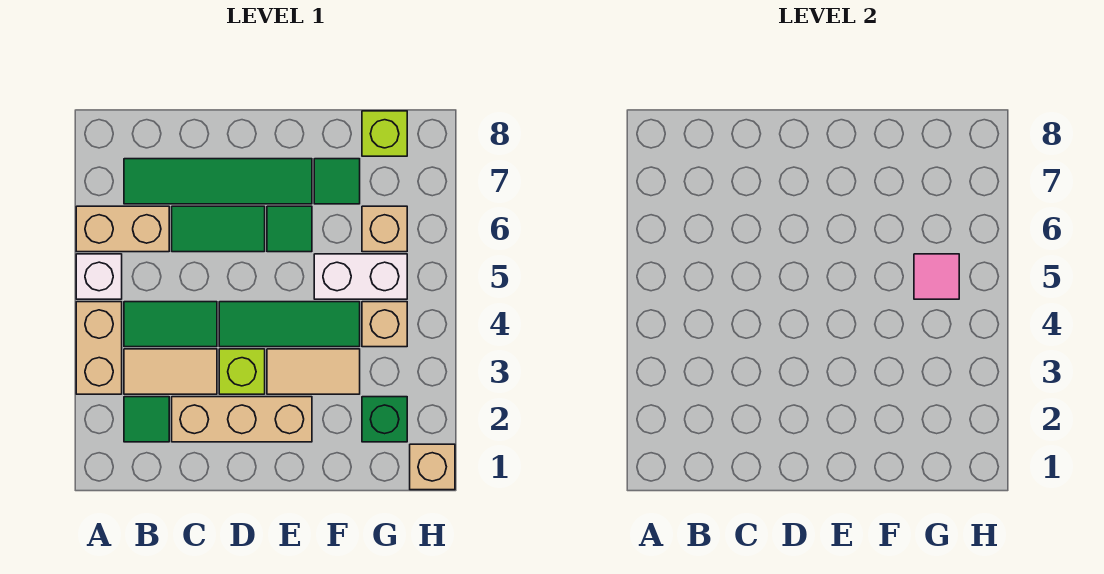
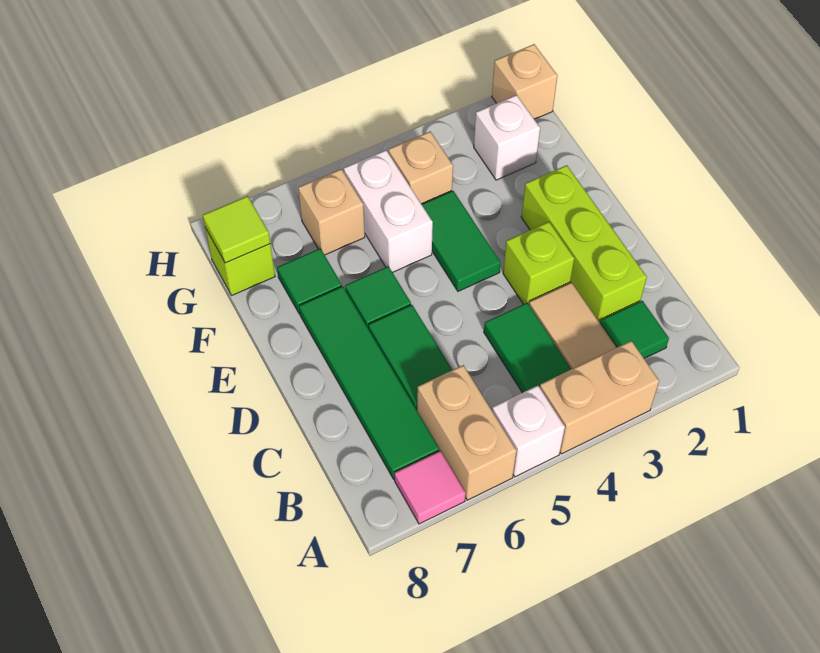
tan brick C2:E2 level 1 -> lime brick C2:E2 level 1
green tile D4:F4 level 1 -> green tile E4:F4 level 1
tan tile E3:F3 level 1 -> none
green brick G2 level 1 -> white brick G2 level 1
pink tile G5 level 2 -> pink tile A7 level 1
none -> lime tile G8 level 2

